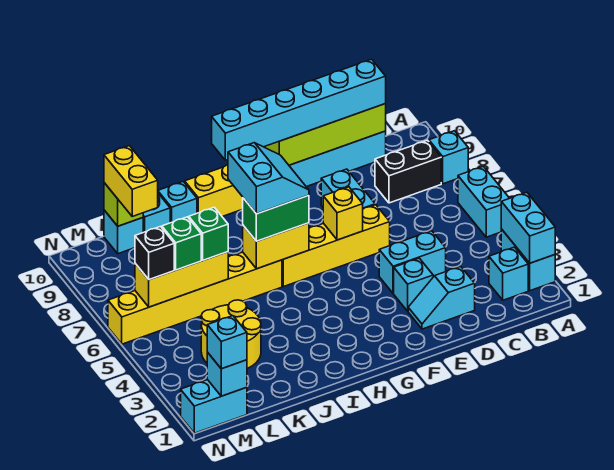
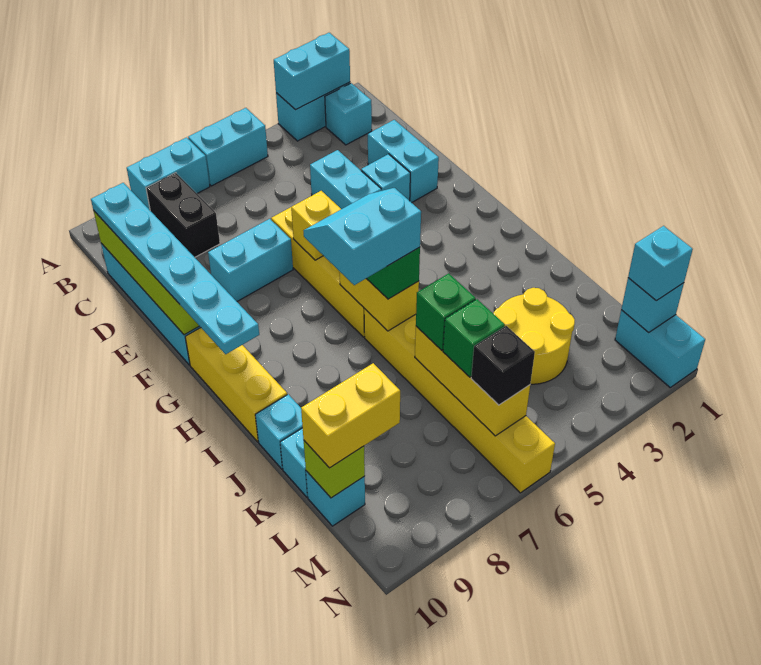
cyan brick A8 level 1 -> cyan brick A7:A8 level 1
cyan brick C10:H10 level 3 -> cyan plate C10:H10 level 3
cyan slope D2:E2 level 1 top D -> cyan brick D2:E2 level 1

